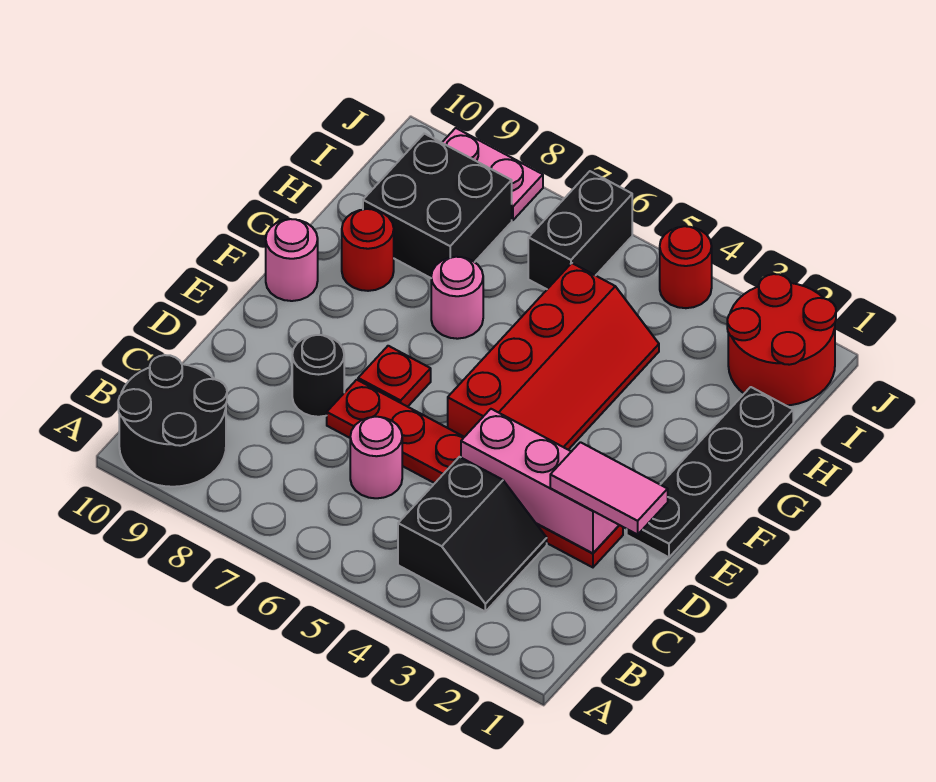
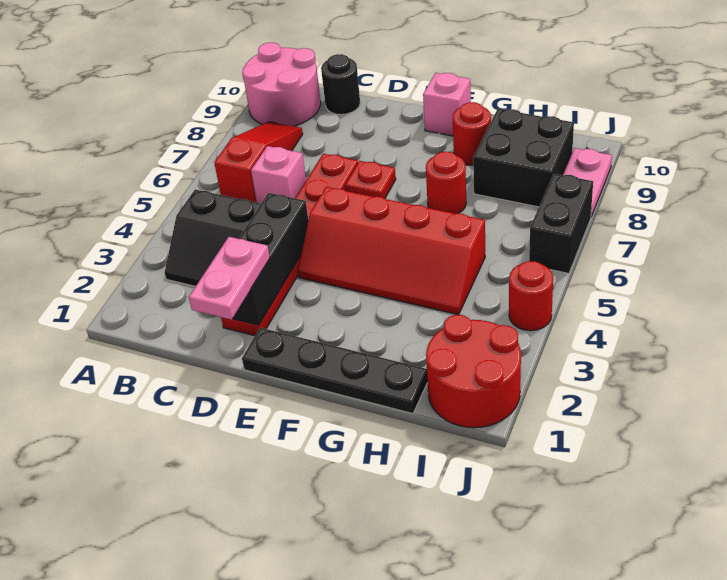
black round brick A9:B10 level 1 -> pink round brick A9:B10 level 1
none -> red slope B6:B8 level 1 top 6
pink round brick C6 level 1 -> pink brick C6 level 1
pink tile D1:D2 level 3 -> pink plate D1:D2 level 3
pink brick D2:D4 level 2 -> black brick D2:D4 level 2
black round brick D8 level 1 -> black round brick C10 level 1
pink round brick F10 level 1 -> pink brick F10 level 1
pink round brick G7 level 1 -> red round brick G7 level 1
black brick I6:J6 level 1 -> black brick J6:J7 level 1

